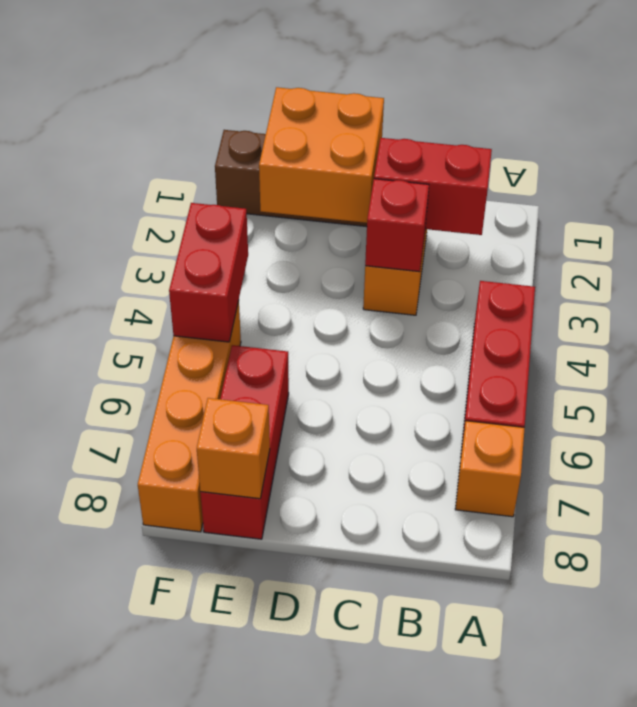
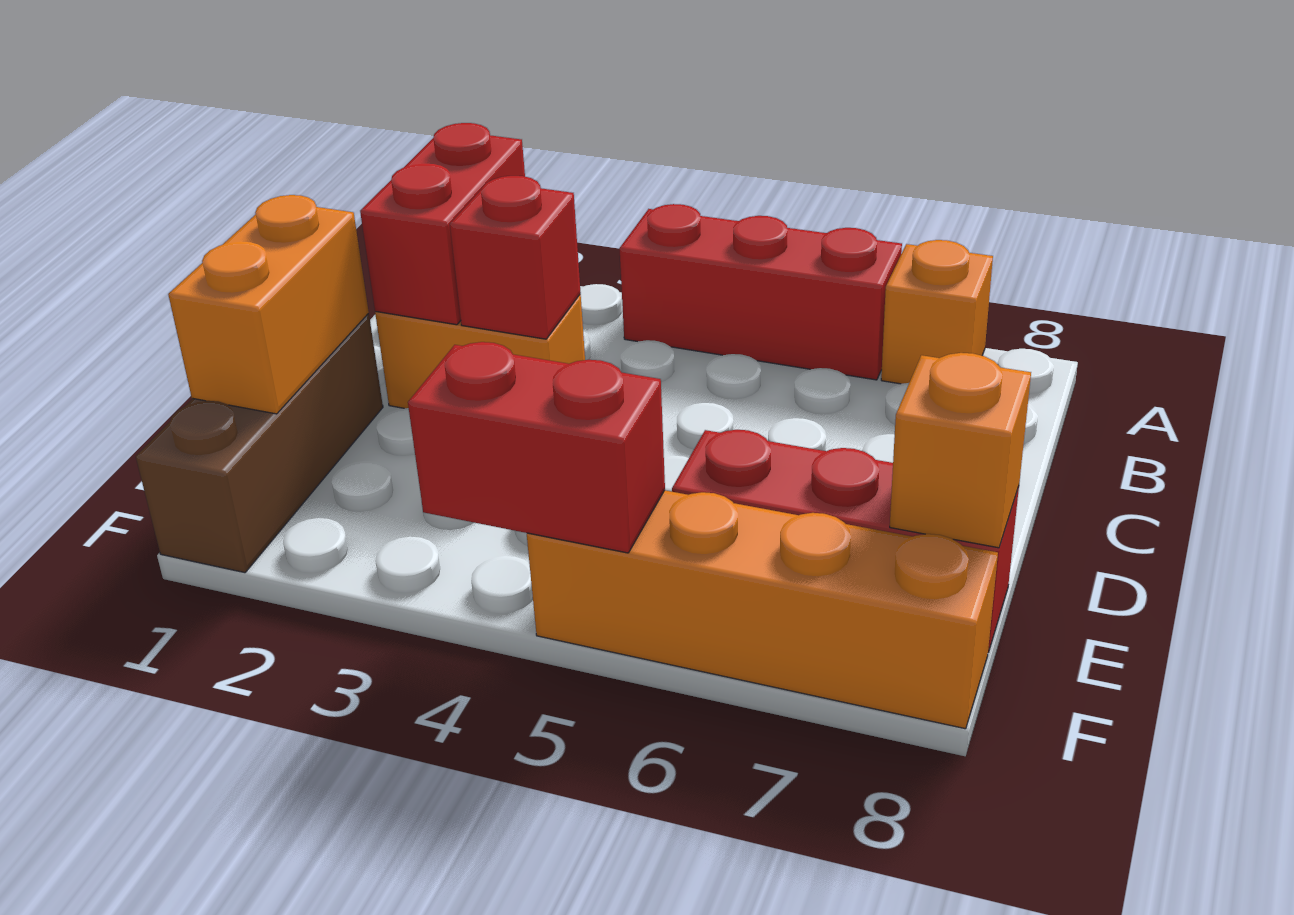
orange brick D1:E2 level 2 -> orange brick D1:E1 level 2

